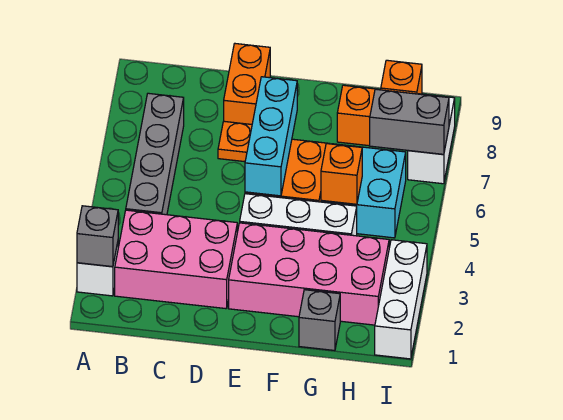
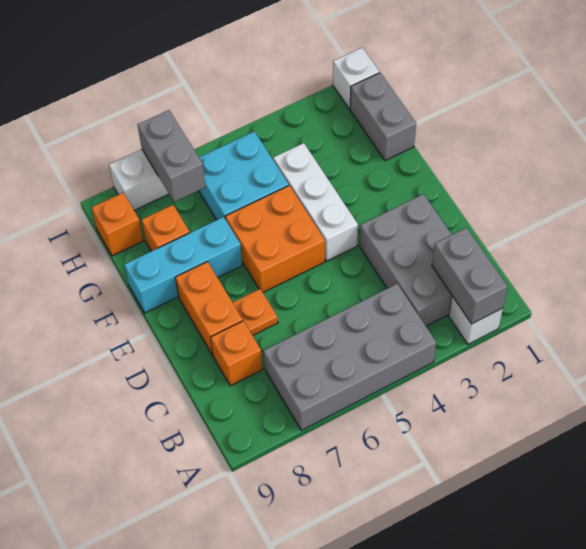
grey brick A2 level 2 -> grey brick A2:B2 level 2
pink brick B2:D3 level 1 -> grey brick B2:D3 level 1
grey brick B4:B7 level 1 -> grey brick A4:B7 level 1
orange brick D8:D9 level 1 -> orange brick D8:E8 level 1
pink brick E2:H3 level 1 -> none
cyan brick E5:E7 level 2 -> cyan brick F7:F9 level 1
grey brick G1 level 1 -> grey brick G1:H1 level 1
orange brick G5 level 2 -> orange brick C8 level 1
white brick I1:I3 level 1 -> white brick I1 level 1

